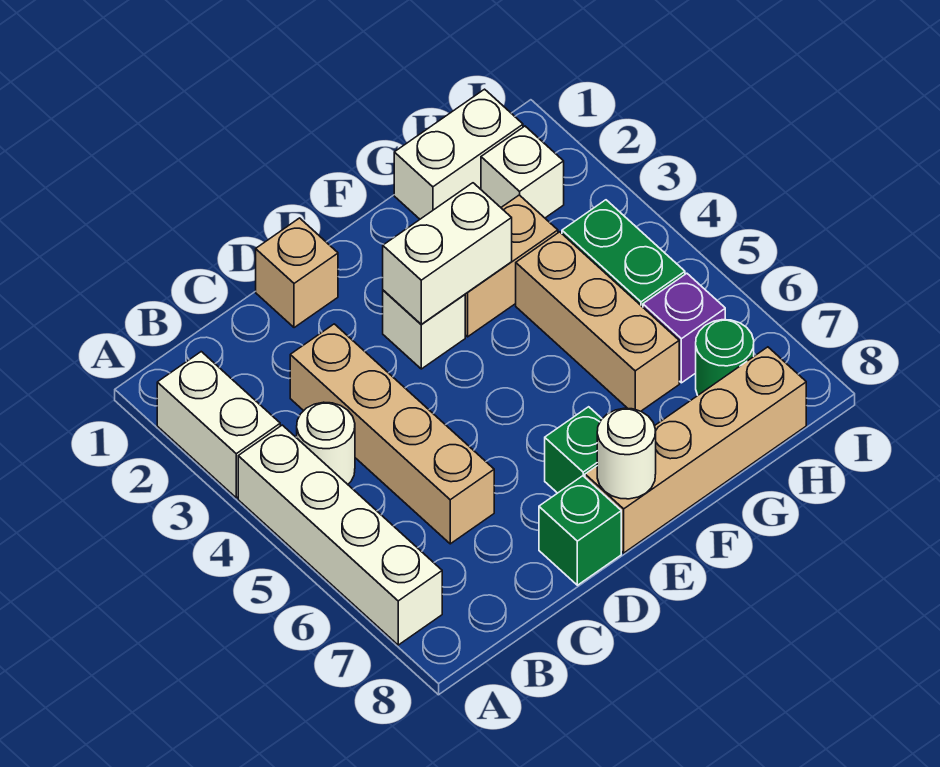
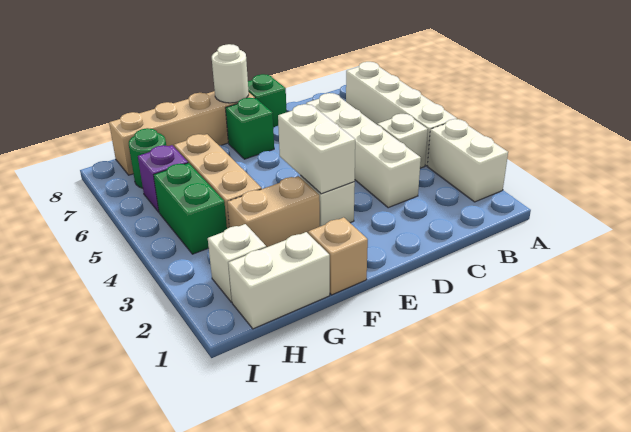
white round brick B4 level 1 -> white brick B4 level 1
tan brick C3:C6 level 1 -> white brick C3:C6 level 1
tan brick D1 level 1 -> tan brick F1 level 1
white brick E3:F3 level 2 -> white brick E3:E4 level 2

